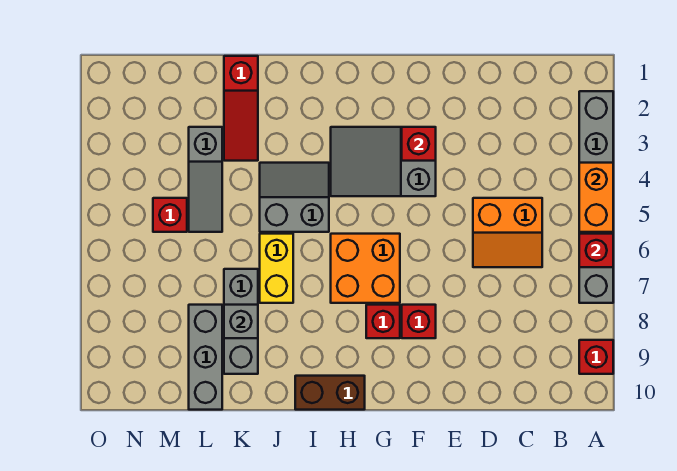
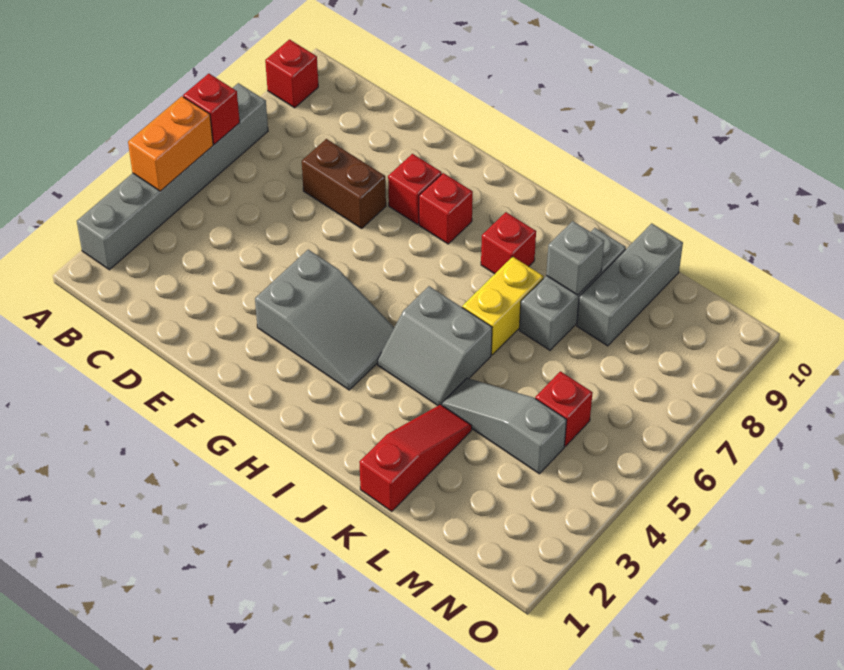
orange slope C5:D6 level 1 top 5 -> none
red brick F3 level 2 -> red brick I8 level 1
orange brick G6:H7 level 1 -> none
brown brick H10:I10 level 1 -> brown brick D7:E7 level 1
grey slope L3:L5 level 1 top 3 -> grey slope K4:M4 level 1 top M

